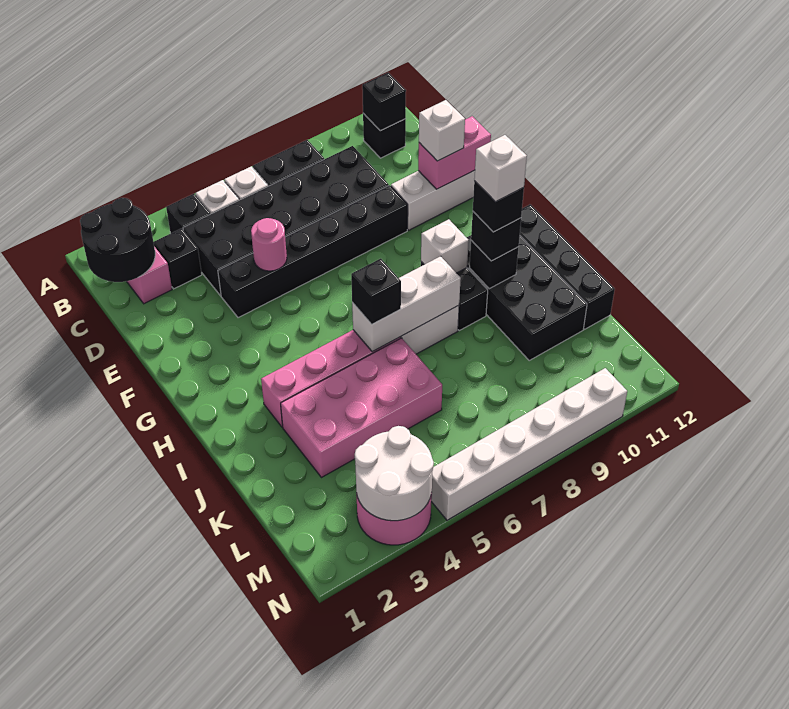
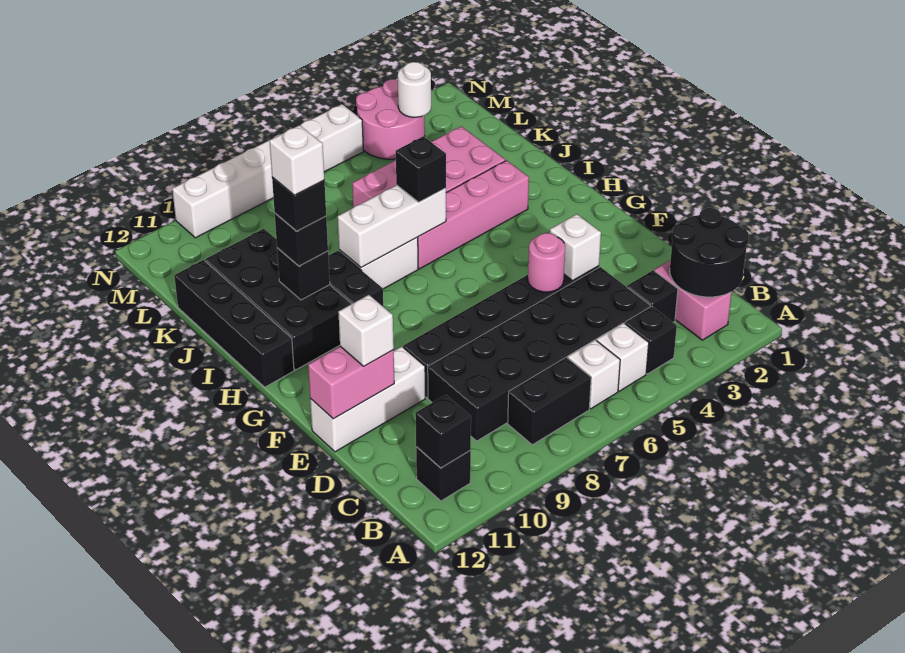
white brick H9 level 2 -> white brick E4 level 2
white round brick M3:N4 level 2 -> white round brick M3 level 2

